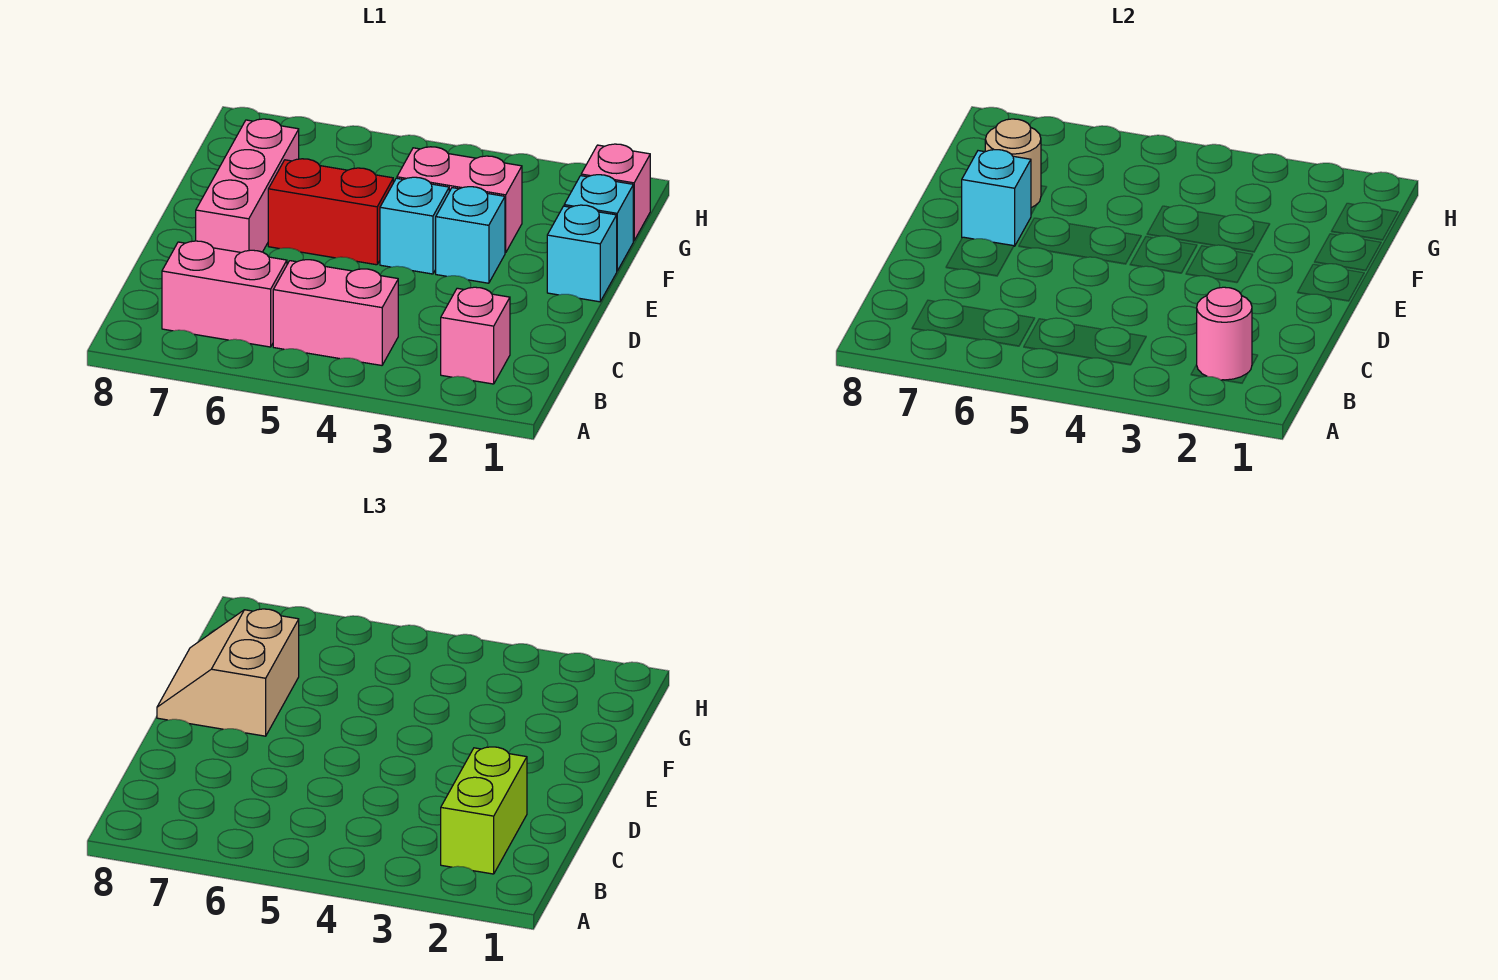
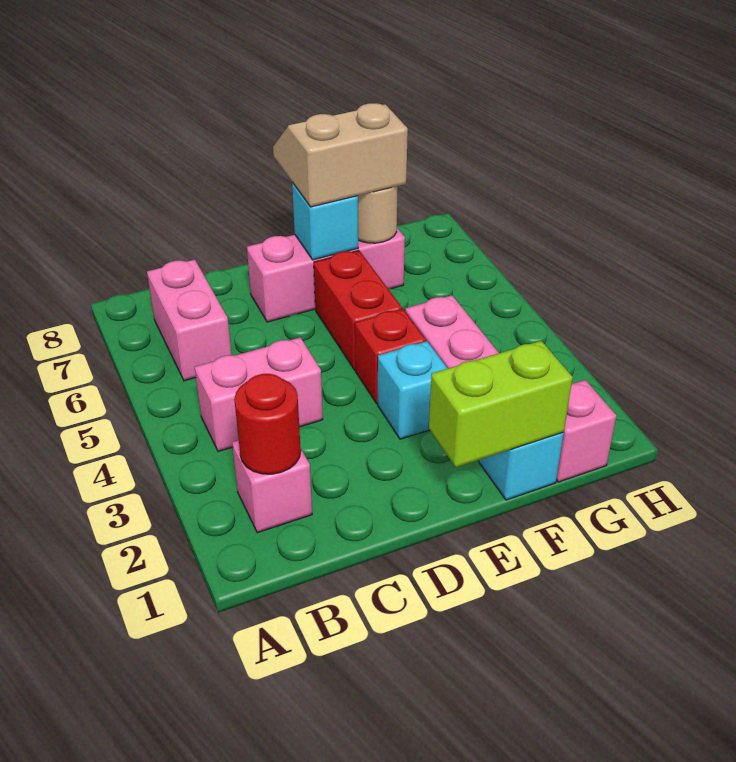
pink round brick B2 level 2 -> red round brick B2 level 2
lime brick B2:C2 level 3 -> lime brick E1:F1 level 2
pink brick B4:B5 level 1 -> pink brick B4:C4 level 1
cyan brick E1 level 1 -> none
cyan brick E4 level 1 -> red brick E4 level 1

